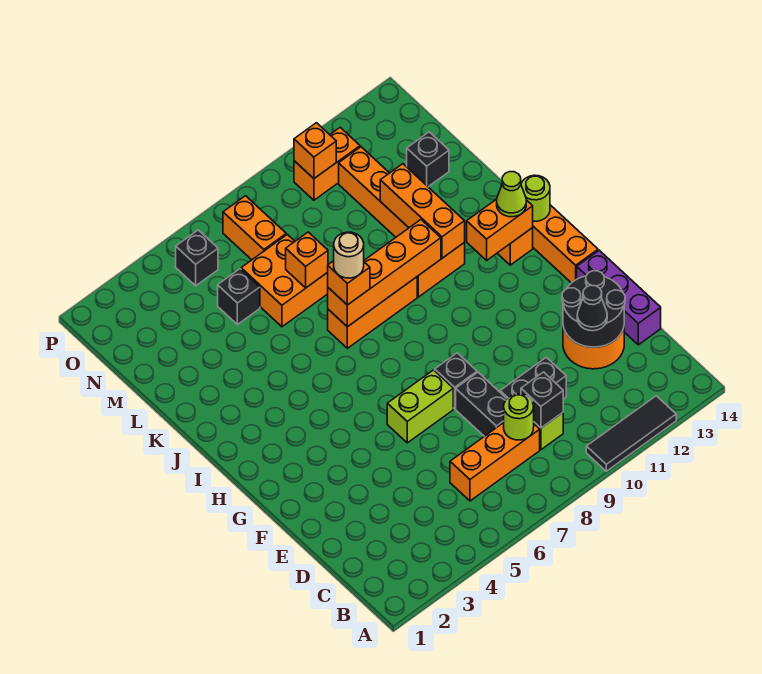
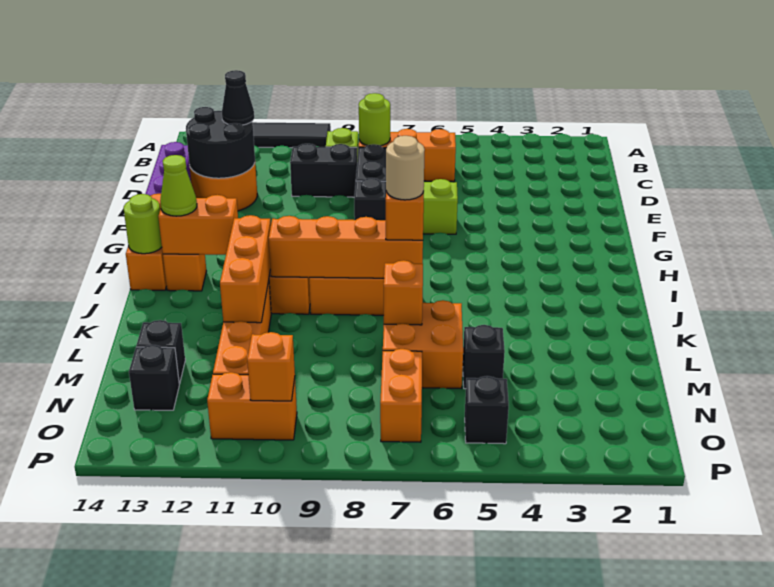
black brick C9 level 2 -> black brick N13 level 1

